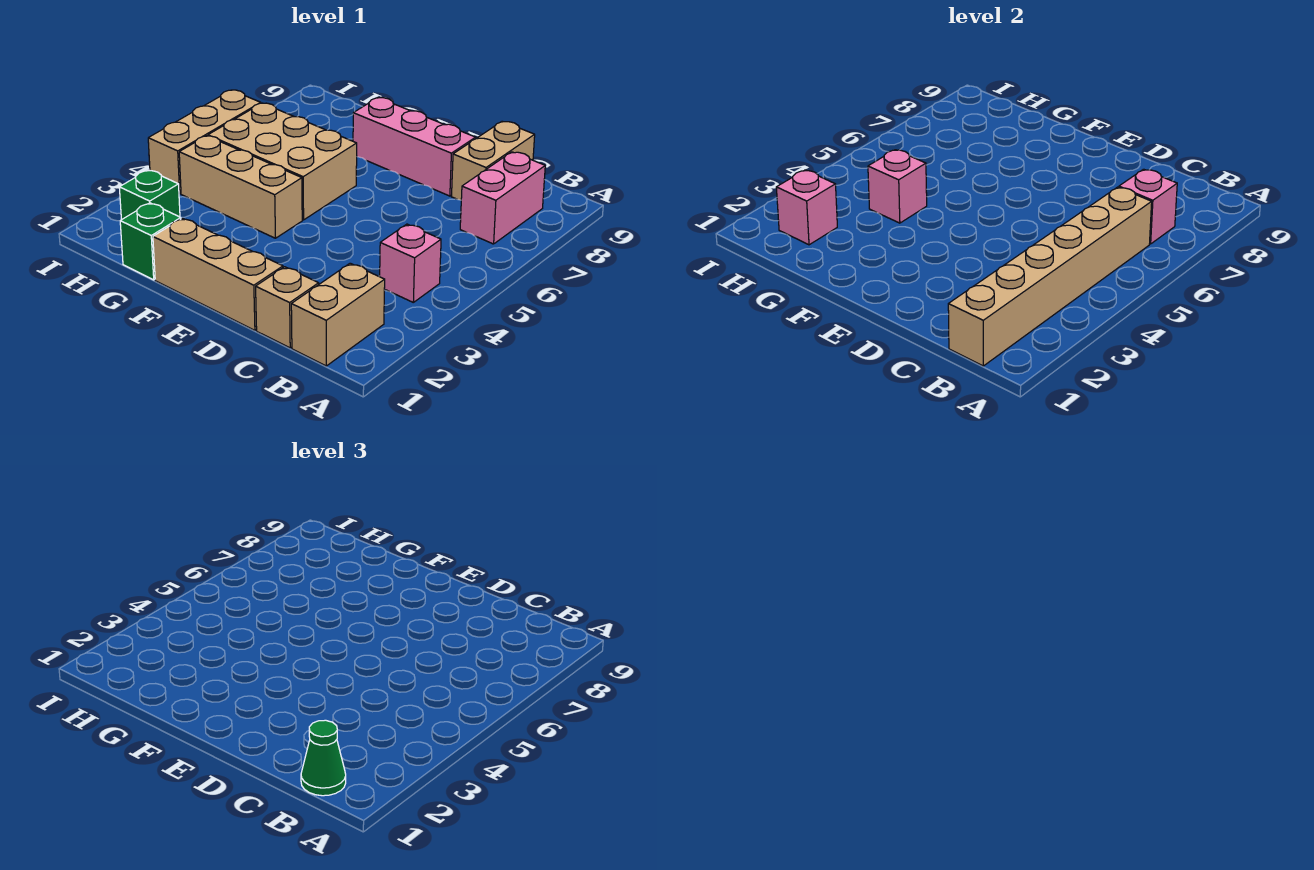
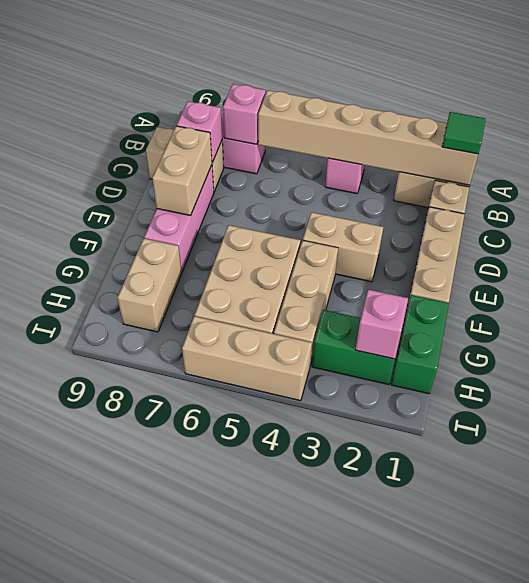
green cone B1 level 3 -> green tile B1 level 3
none -> tan brick D8:E8 level 2
none -> tan brick E3:E4 level 1
green brick G1 level 1 -> green brick G1:H1 level 1
pink brick G4 level 2 -> pink brick C8 level 2
none -> tan brick G8:H8 level 1
green brick H2 level 1 -> green brick H2:H3 level 1

